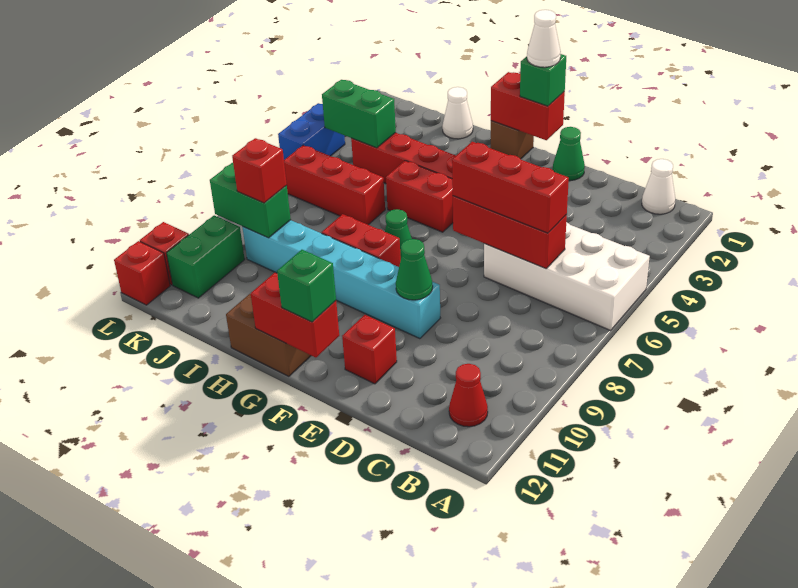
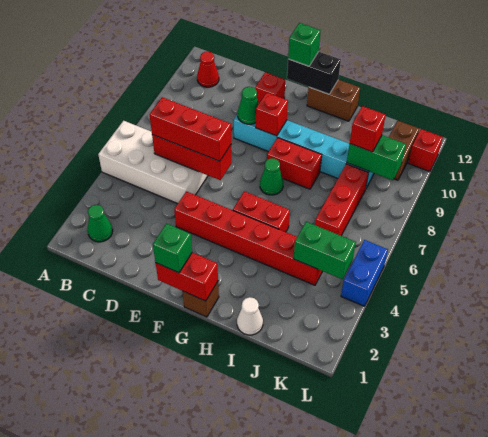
white cone B1 level 1 -> none
green cone E1 level 1 -> green cone B2 level 1
white cone F1 level 4 -> none
red brick F12:G12 level 2 -> black brick F12:G12 level 2
red brick I6:K6 level 1 -> red brick J6:J8 level 1
green brick K10:K11 level 1 -> brown brick K10:K11 level 1
red brick L12 level 1 -> red brick F9 level 2

